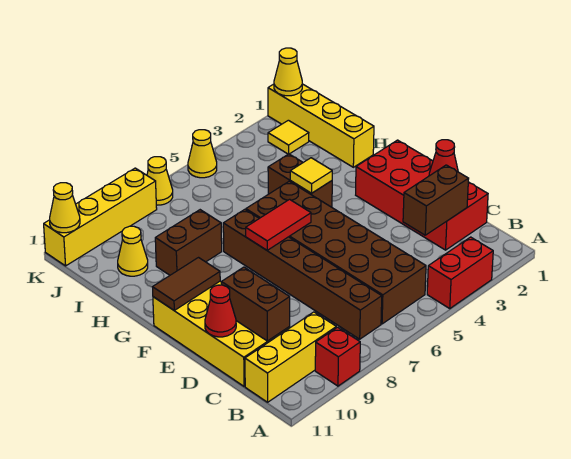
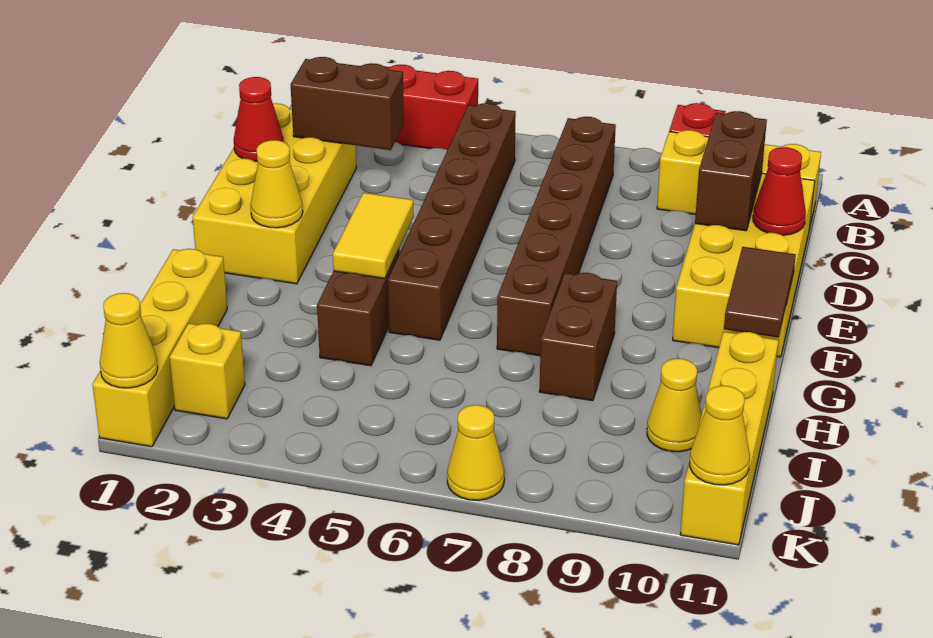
brown brick B5:G6 level 1 -> brown brick B5:G5 level 1
red brick C1:F2 level 1 -> yellow brick C1:F2 level 1
red tile F6:F7 level 2 -> none
brown tile F10:F11 level 2 -> brown tile F11:G11 level 2
yellow tile G4 level 2 -> yellow tile F4:G4 level 2
brown brick H8:H9 level 1 -> brown brick G8:H8 level 1
yellow tile J2 level 1 -> yellow brick J2 level 1
yellow cone K5 level 1 -> yellow cone F2 level 2
yellow brick K8:K11 level 1 -> yellow brick H11:K11 level 1

